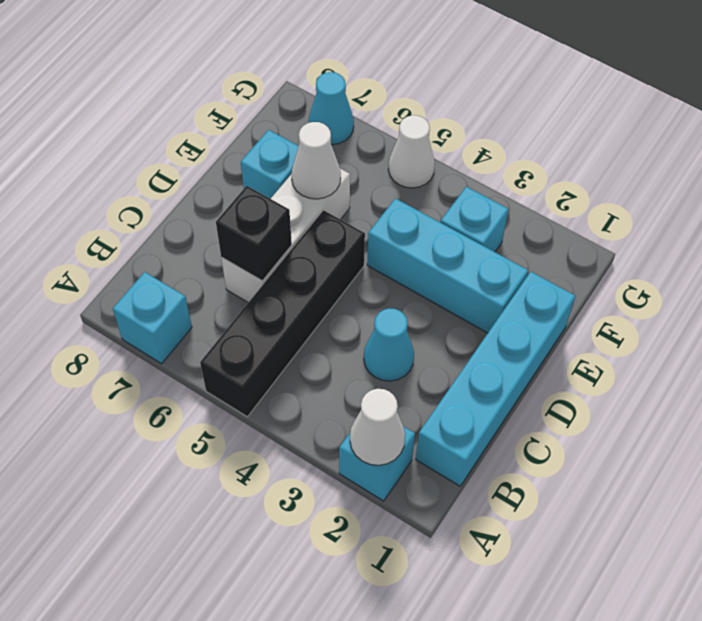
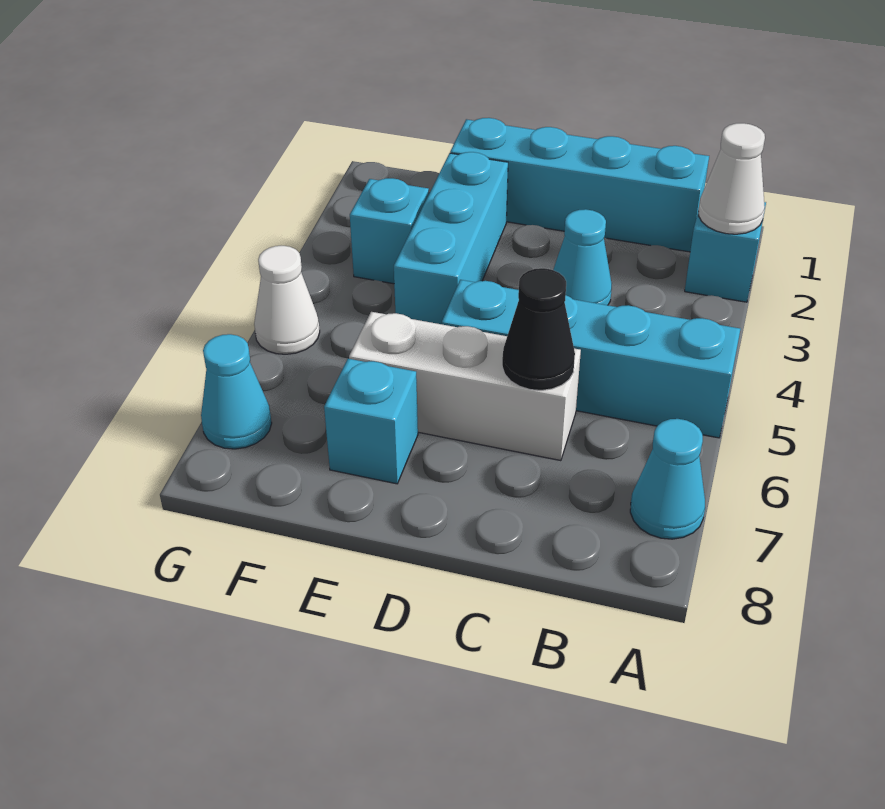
black brick A5:D5 level 1 -> cyan brick A5:D5 level 1
cyan brick A7 level 1 -> cyan cone A7 level 1
black brick C6 level 2 -> black cone C6 level 2
white cone E6 level 2 -> none

